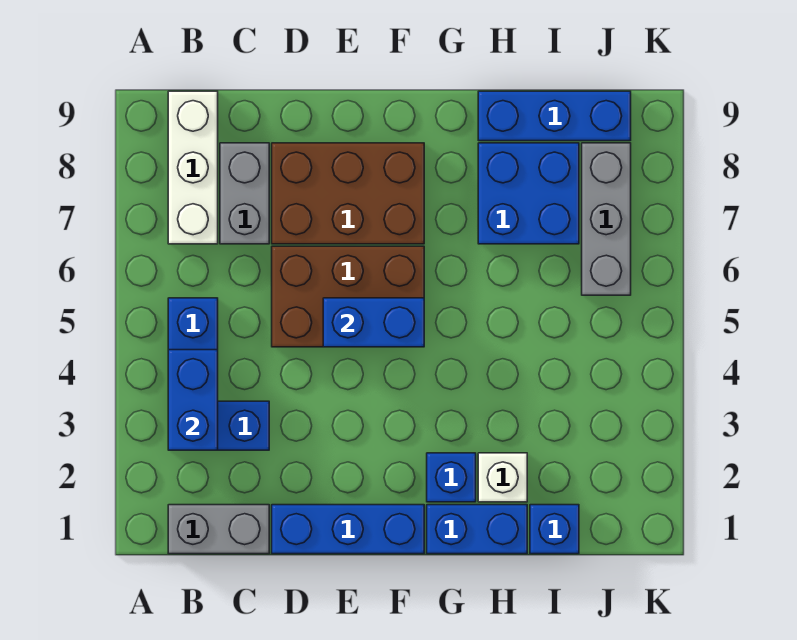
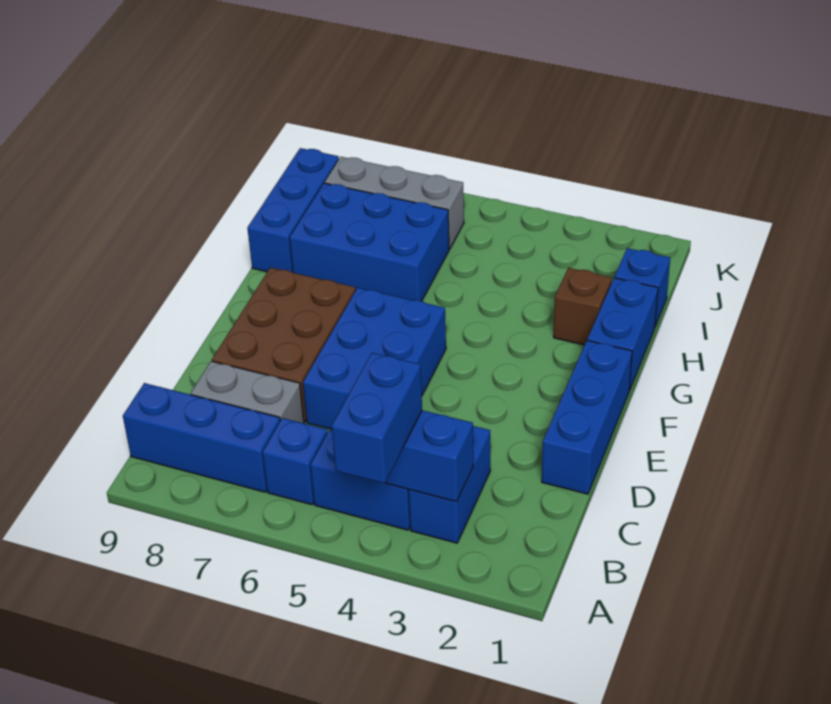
grey brick B1:C1 level 1 -> none
white brick B7:B9 level 1 -> blue brick B7:B9 level 1
brown brick D5:F6 level 1 -> blue brick D5:F6 level 1
blue brick E5:F5 level 2 -> blue brick A4:B4 level 3
blue brick G2 level 1 -> blue brick B6 level 1
white brick H2 level 1 -> brown brick H2 level 1
blue brick H7:I8 level 1 -> blue brick H6:I8 level 1

